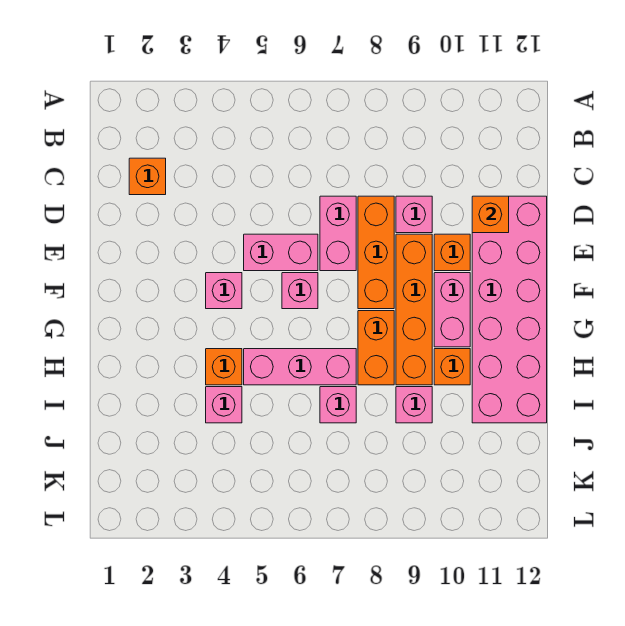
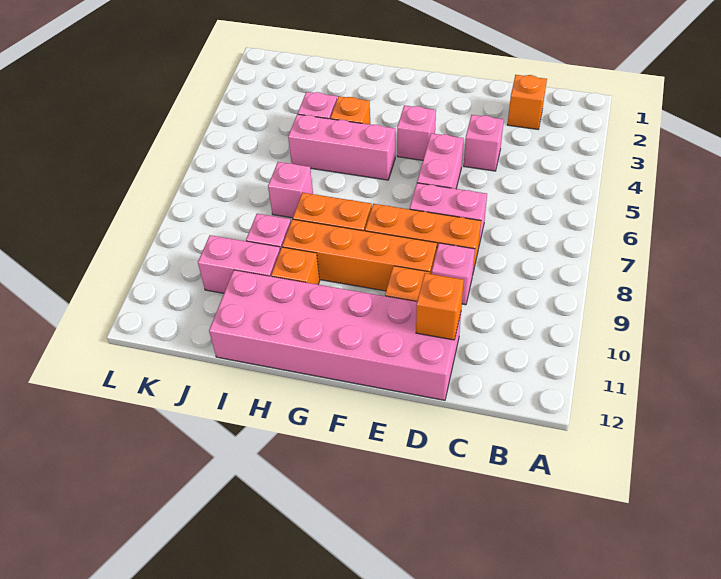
pink brick F6 level 1 -> pink brick D4 level 1
pink brick F10:G10 level 1 -> pink brick I10:J10 level 1
pink brick H5:H7 level 1 -> pink brick G5:I5 level 1

